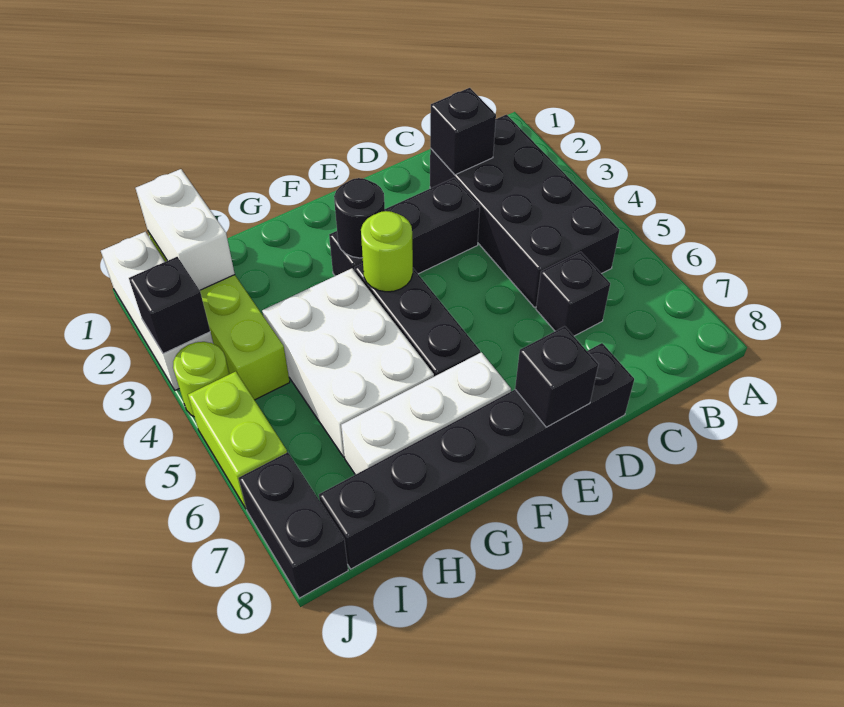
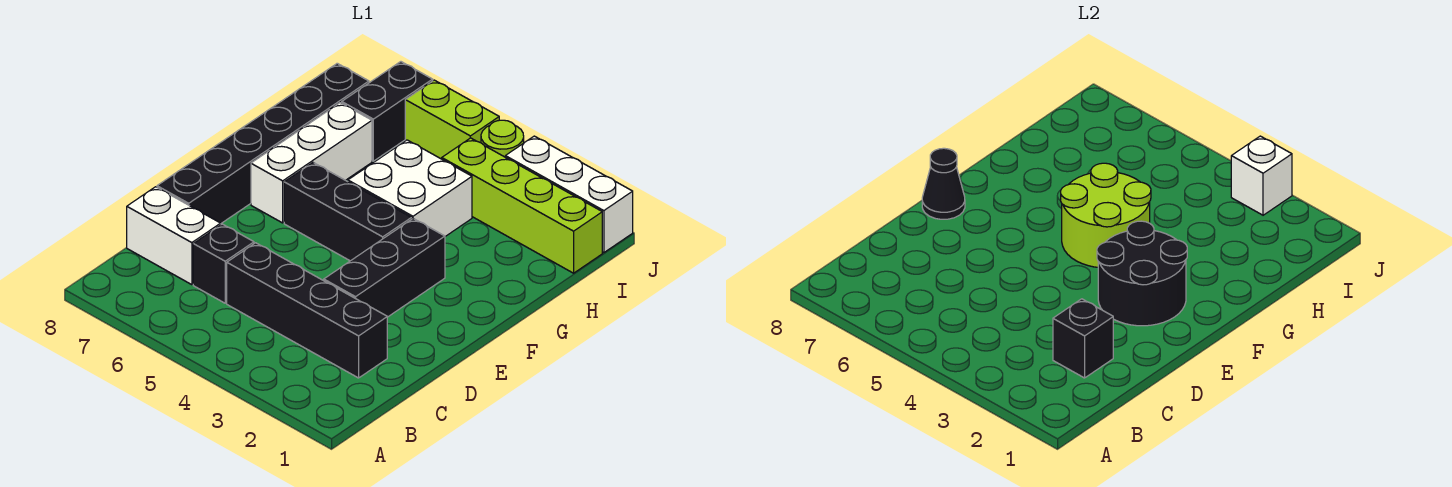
black brick B2:C5 level 1 -> black brick C2:C5 level 1
black brick E8 level 2 -> black cone E8 level 2
black round brick F3 level 2 -> black round brick E2:F3 level 2
lime round brick F4 level 2 -> lime round brick F4:G5 level 2
white brick G4:H6 level 1 -> white brick G4:H5 level 1
white brick I1:I2 level 2 -> white brick C7:C8 level 1
black brick J3 level 2 -> white brick J3 level 2
black brick J7:J8 level 1 -> black brick I7:J7 level 1

